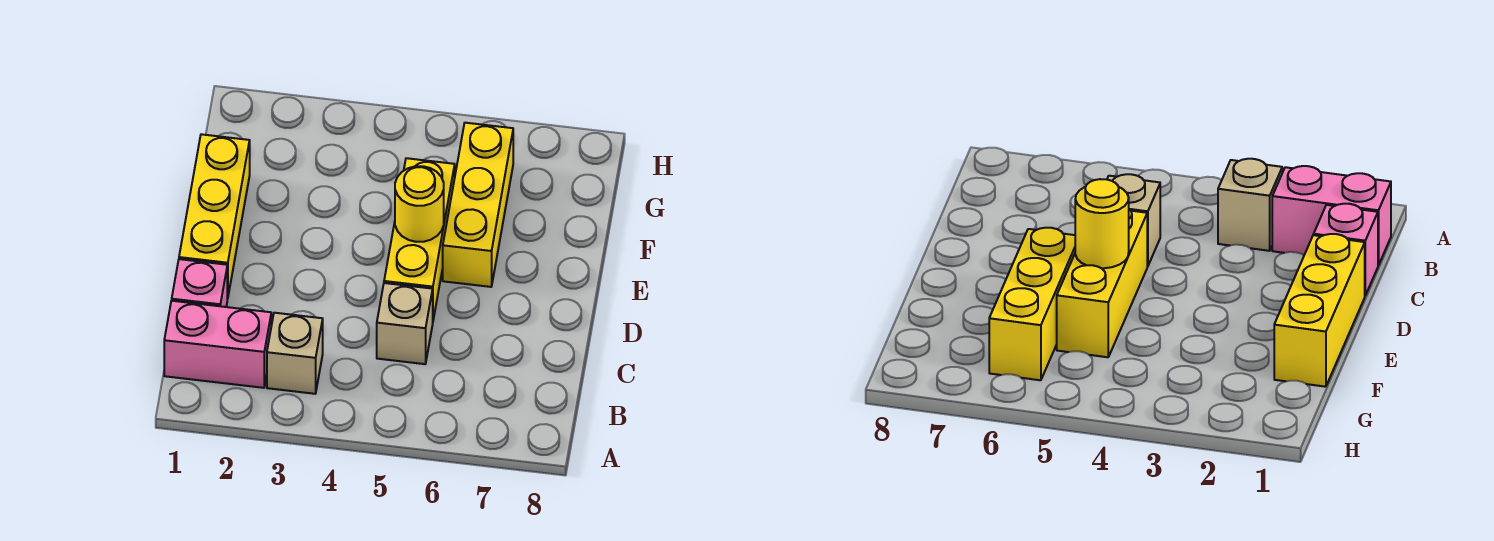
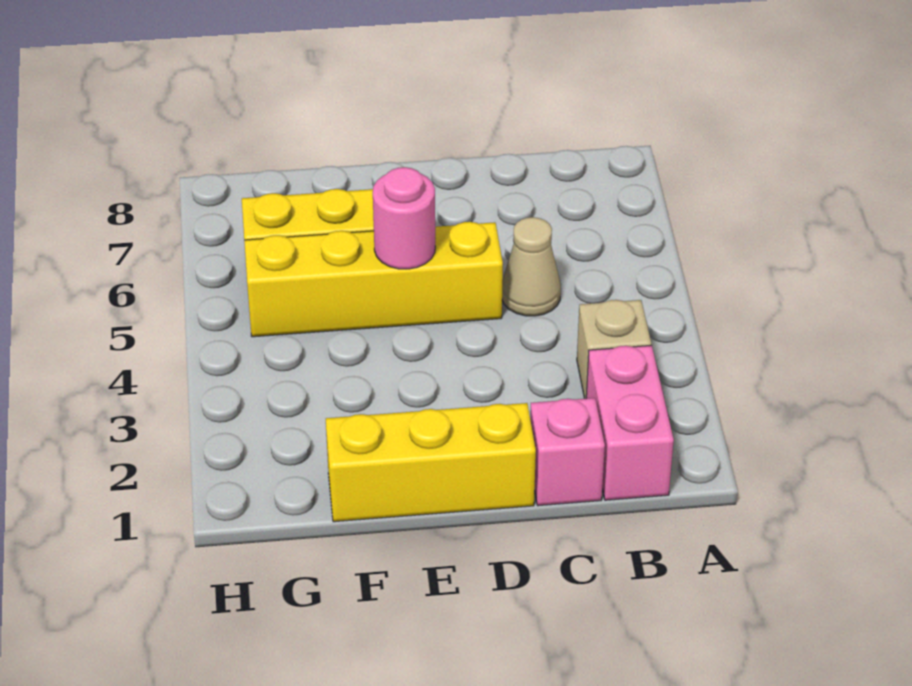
tan brick C5 level 1 -> tan cone C5 level 1
yellow brick D5:F5 level 1 -> yellow brick D5:G5 level 1
yellow round brick E5 level 2 -> pink round brick E5 level 2

